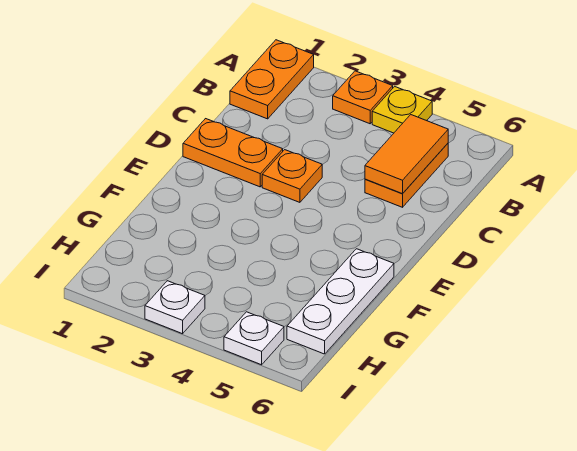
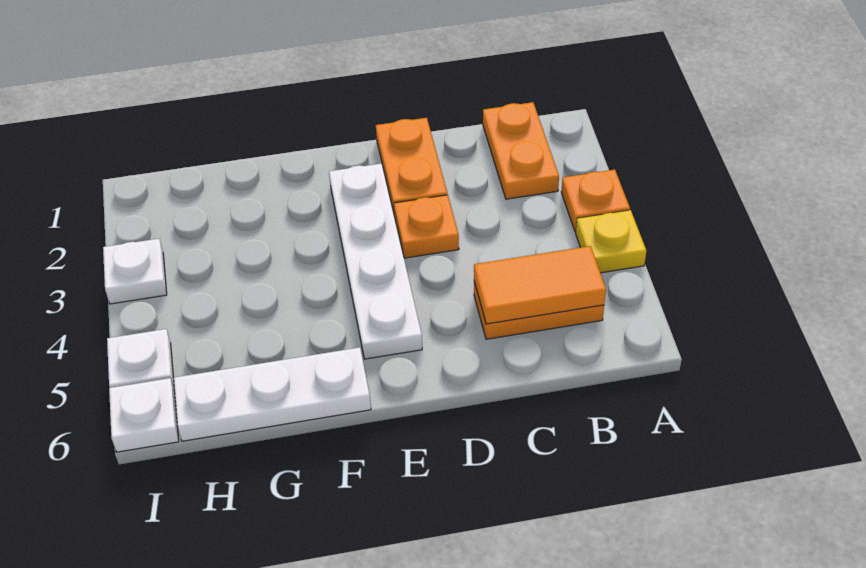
orange plate A1:B1 level 1 -> orange plate B1:B2 level 1
none -> white plate E2:E5 level 1
none -> white plate I6 level 1

